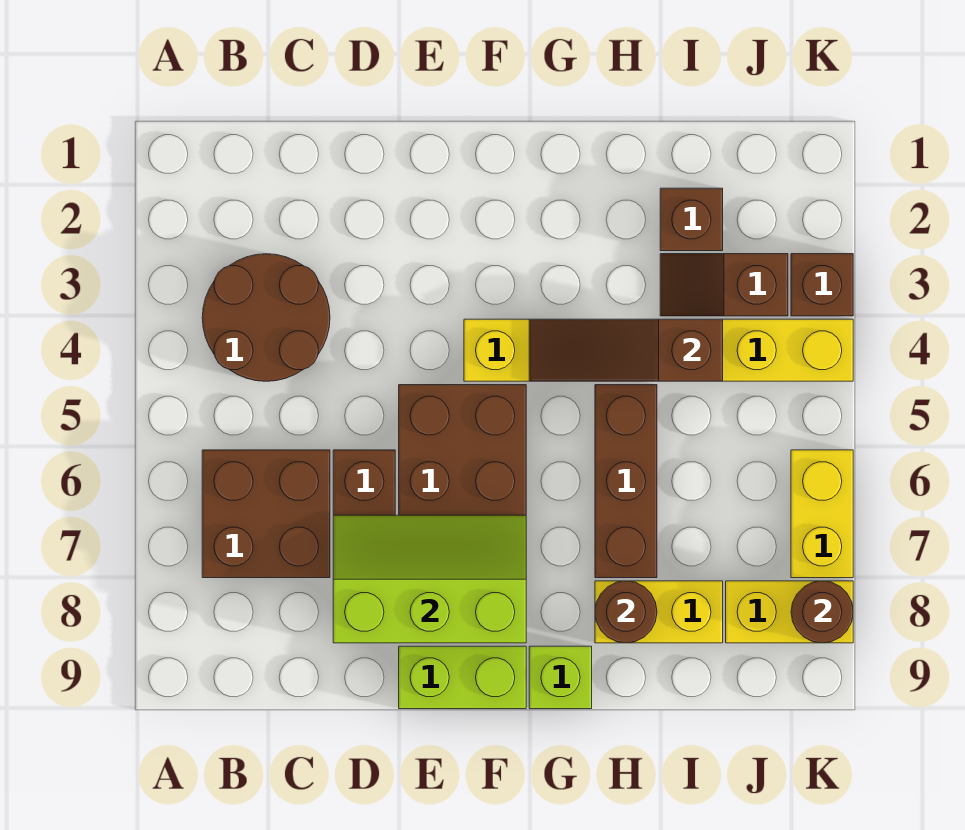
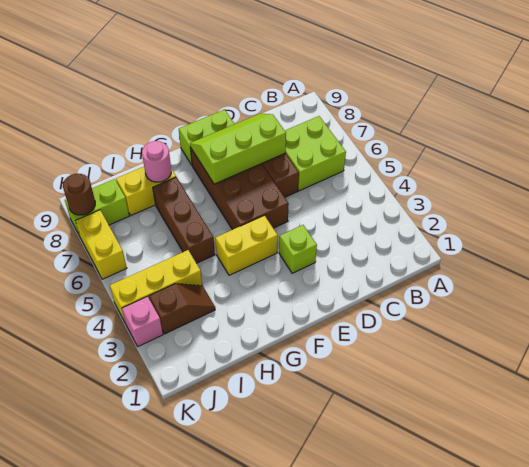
brown round brick B3:C4 level 1 -> none
brown brick B6:C7 level 1 -> lime brick B6:C7 level 1
lime slope D7:F8 level 2 top 8 -> lime slope D7:F8 level 2 top 7
brown slope G4:I4 level 2 top I -> none
lime brick G9 level 1 -> lime brick E3 level 1
brown round brick H8 level 2 -> pink round brick H8 level 2
brown brick I2 level 1 -> none
yellow brick J8:K8 level 1 -> lime brick J8:K8 level 1
brown brick K3 level 1 -> pink brick K3 level 1

